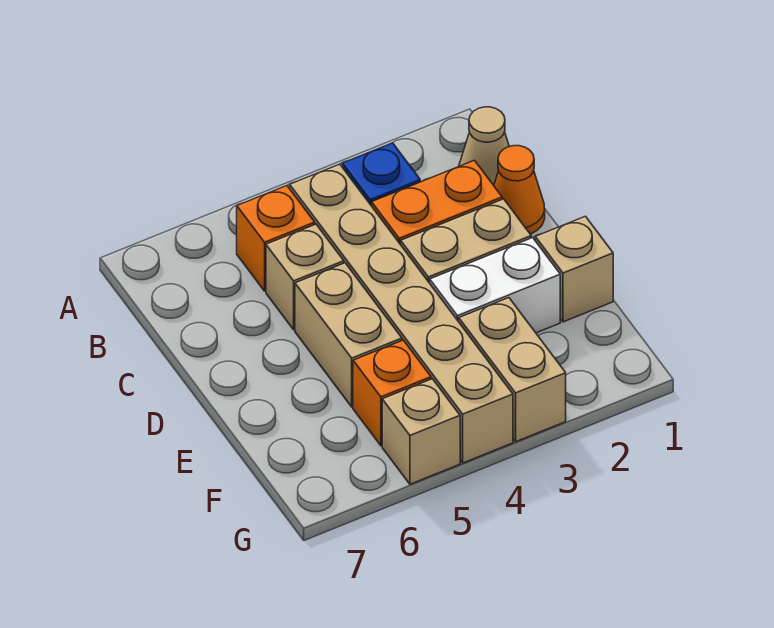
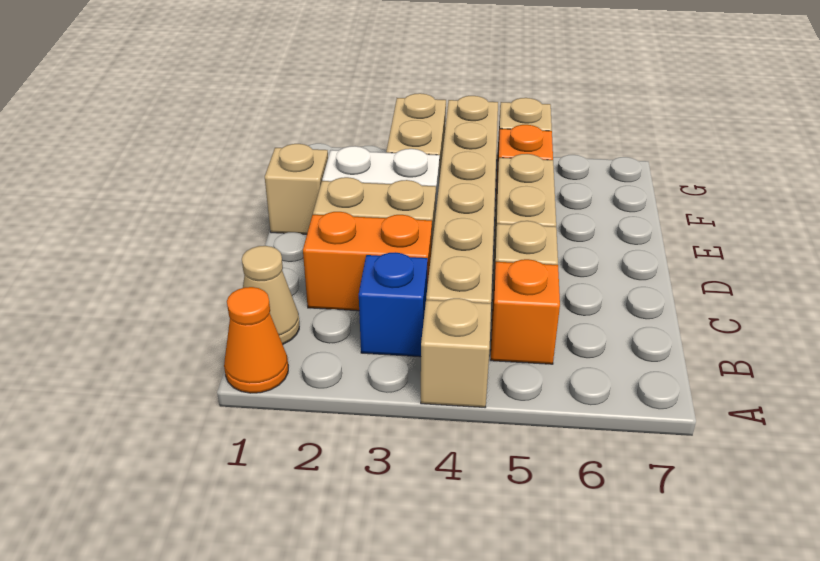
none -> tan brick A4 level 1
orange cone C1 level 1 -> orange cone A1 level 1

